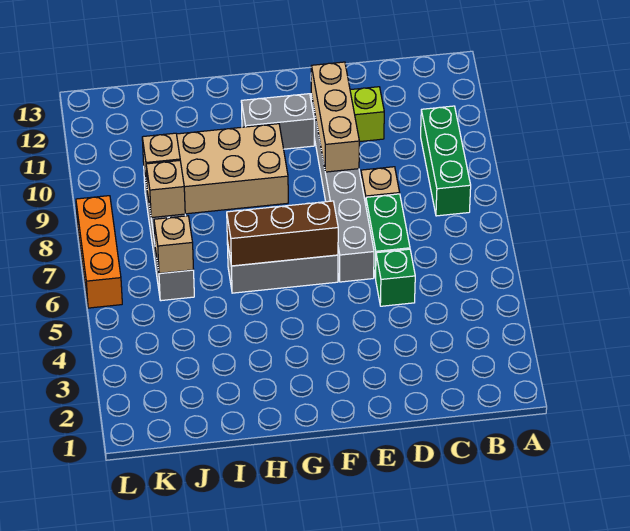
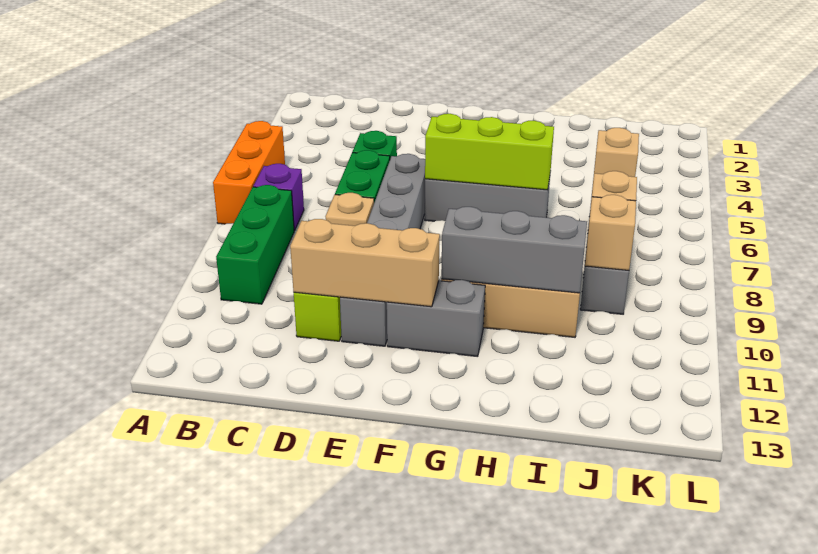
none -> purple brick B7 level 1
tan brick E9:E11 level 2 -> tan brick D11:F11 level 2
brown brick F6:H6 level 2 -> lime brick F6:H6 level 2
none -> grey brick G10:I10 level 2
orange brick L6:L8 level 1 -> orange brick A5:A7 level 1

